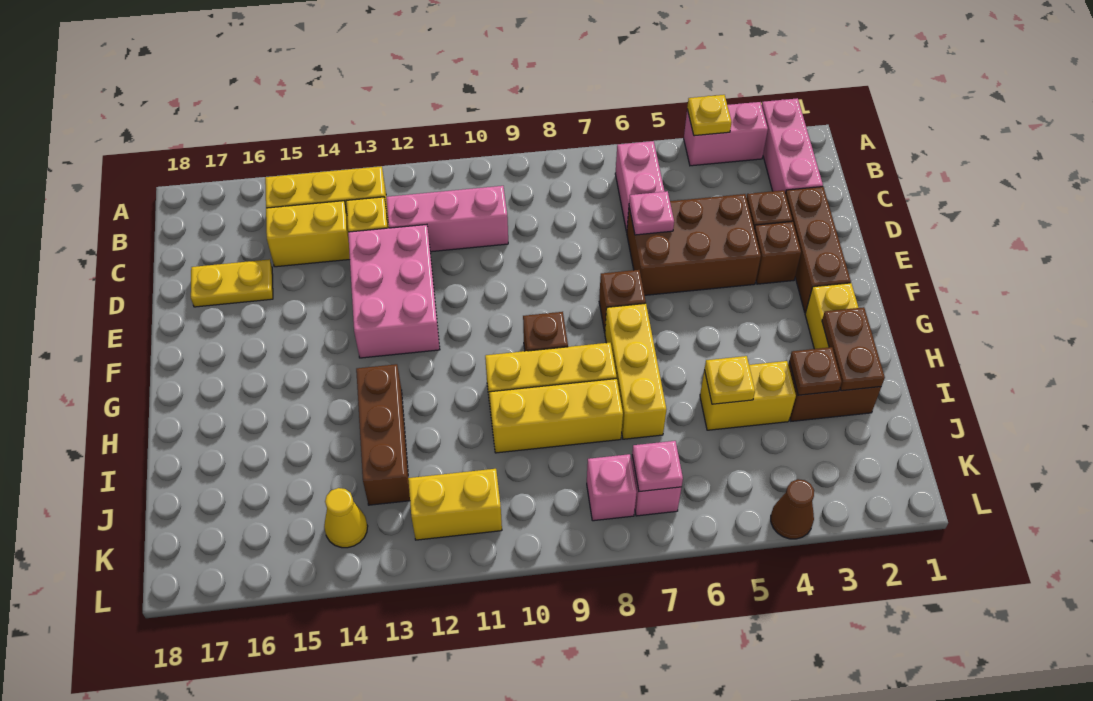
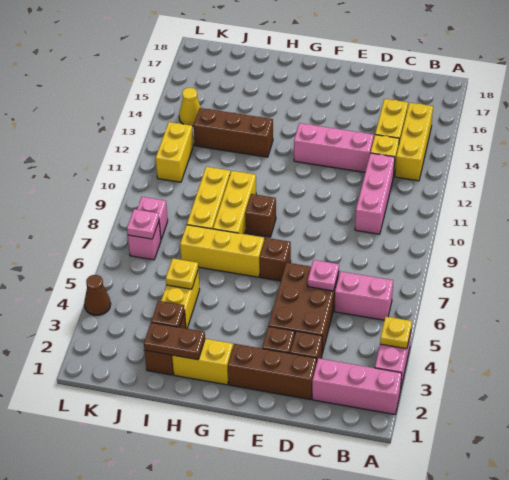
pink brick D12:F13 level 1 -> pink brick D13:F13 level 1
yellow plate D16:D17 level 1 -> none

